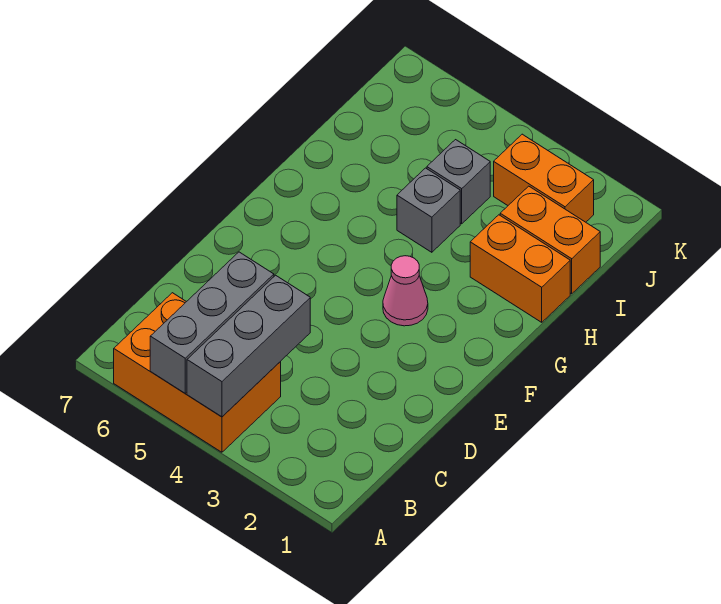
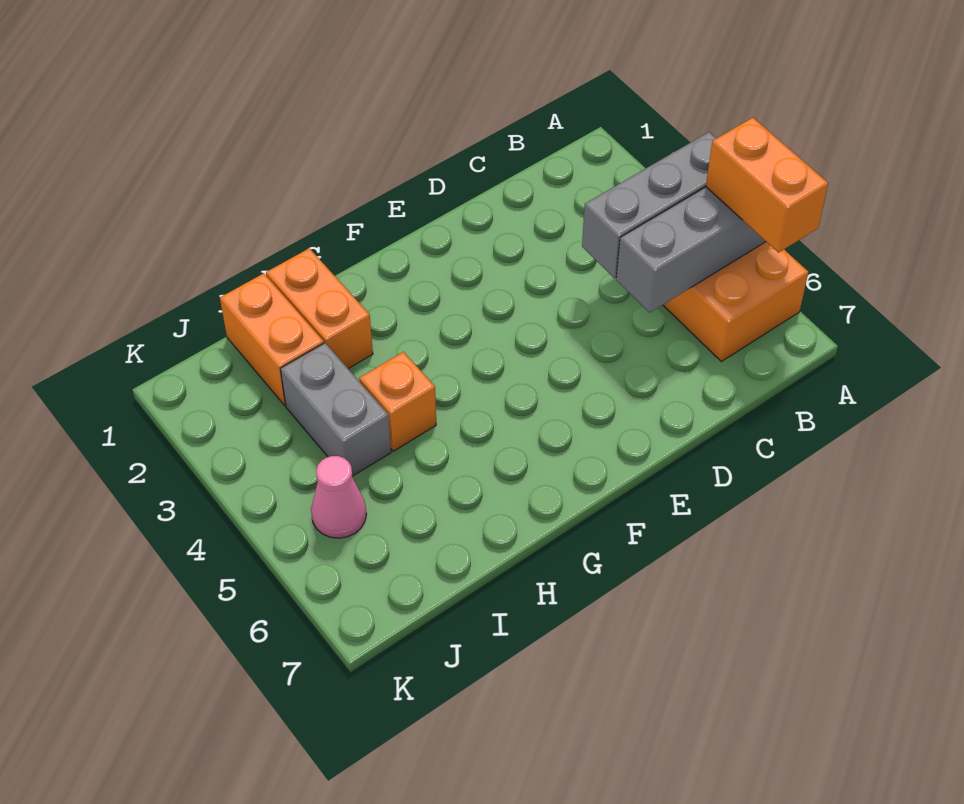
pink cone F3 level 1 -> pink cone J5 level 1
grey brick H4 level 1 -> orange brick H4 level 1
grey brick I4 level 1 -> grey brick I3:I4 level 1
orange brick J2:J3 level 1 -> orange brick A5:A6 level 3

